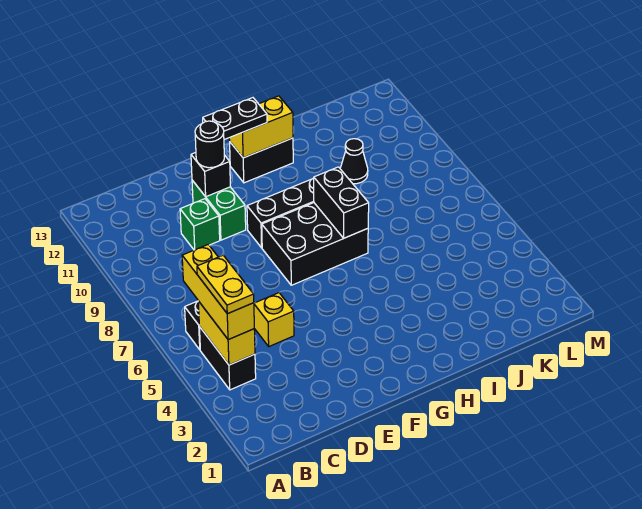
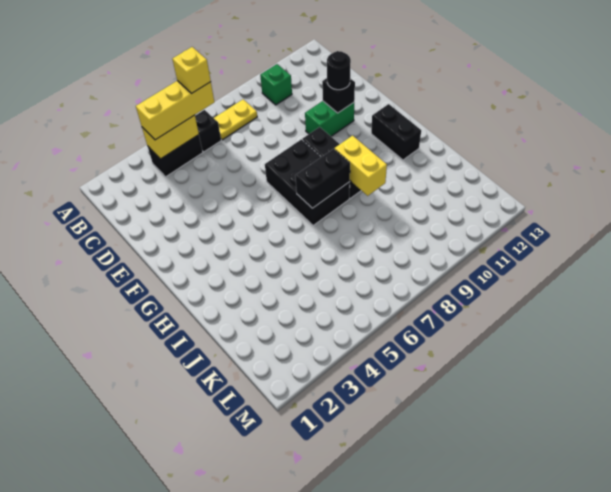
yellow plate B4:B5 level 4 -> yellow plate B7:B8 level 1
yellow brick D5 level 1 -> yellow brick B6 level 4
green brick D10 level 1 -> green brick B10 level 1
black plate F12:G12 level 3 -> none
yellow brick G12:H12 level 2 -> yellow brick H9:I9 level 2
black cone J10 level 1 -> none

